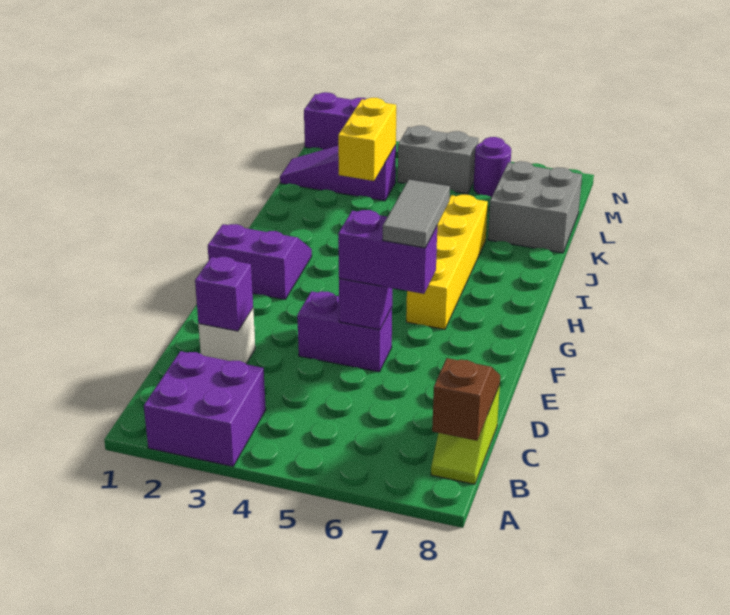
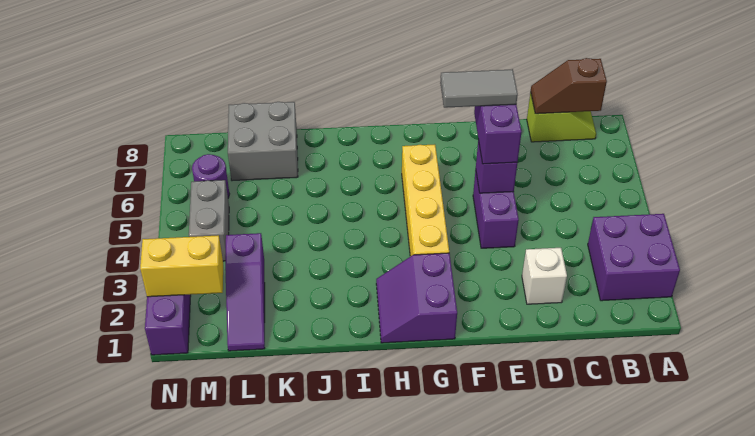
purple brick D2 level 2 -> none
yellow brick G6:J6 level 1 -> yellow brick G3:G6 level 1
yellow brick K3:L3 level 2 -> yellow brick M2:N2 level 2

